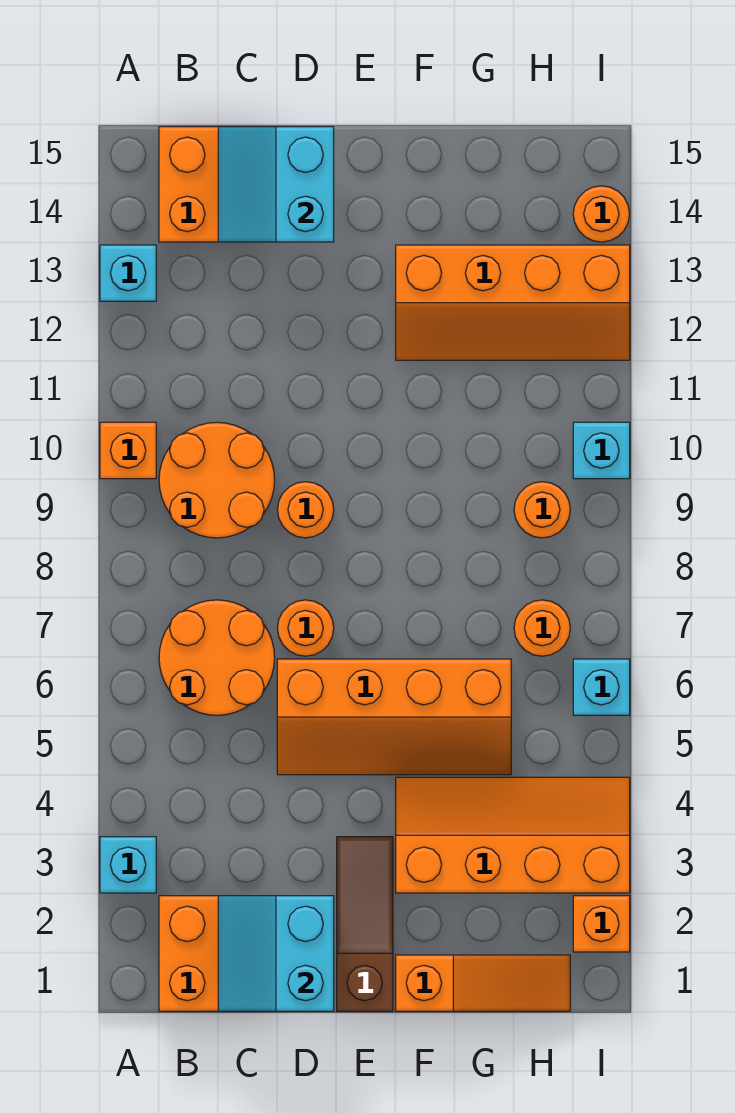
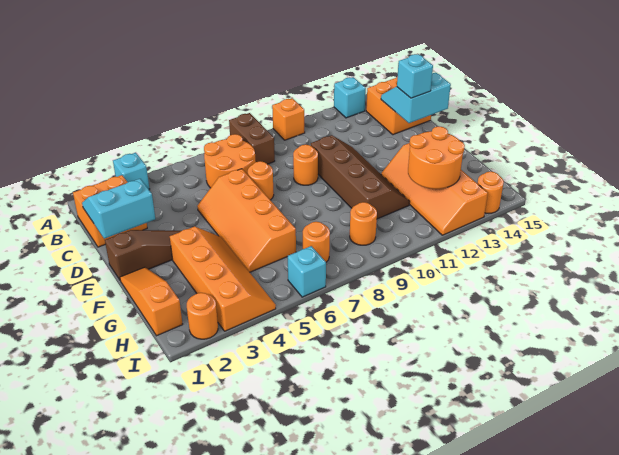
none -> brown brick A8:B8 level 1
orange round brick B9:C10 level 1 -> orange round brick G12:H13 level 2
none -> brown slope D10:G11 level 1 top 10
orange slope F1:H1 level 1 top F -> orange slope F1:H1 level 1 top H
orange brick I2 level 1 -> orange round brick I2 level 1
cyan brick I10 level 1 -> cyan brick D14 level 3

